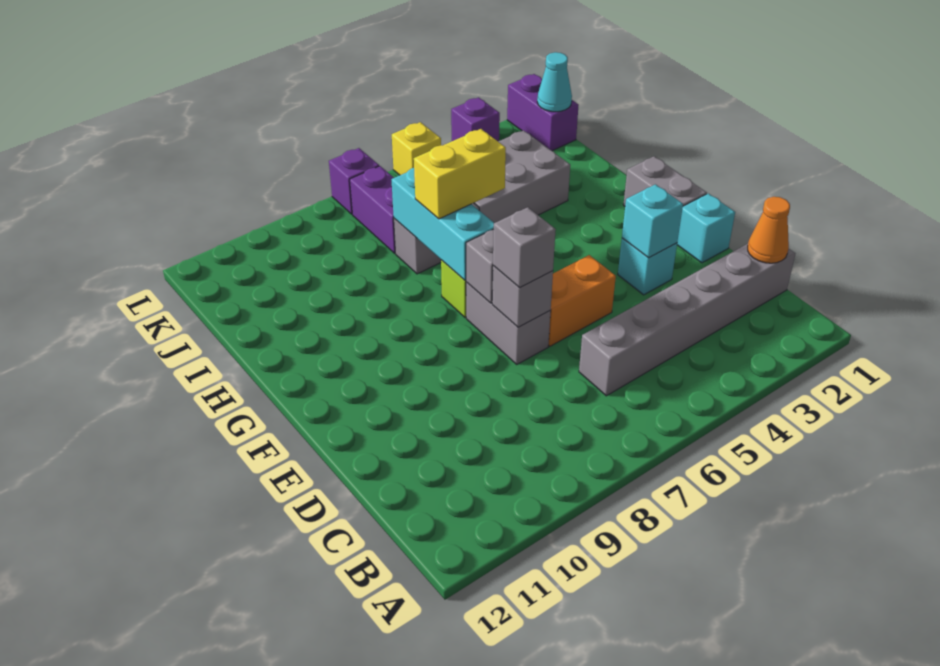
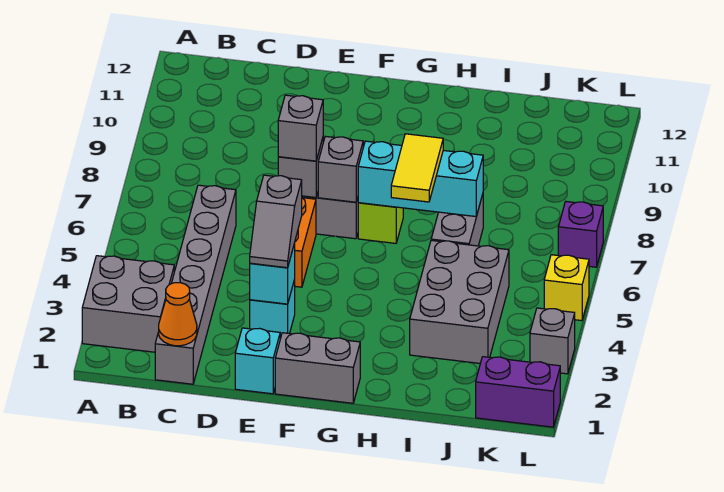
none -> grey brick A2:B3 level 1
none -> grey slope E3:E4 level 3 top 4
yellow brick H6:H7 level 3 -> yellow tile H6:H7 level 3
purple brick J7:K7 level 1 -> none
cyan cone K1 level 2 -> none
purple brick L3 level 1 -> grey brick L3 level 1

